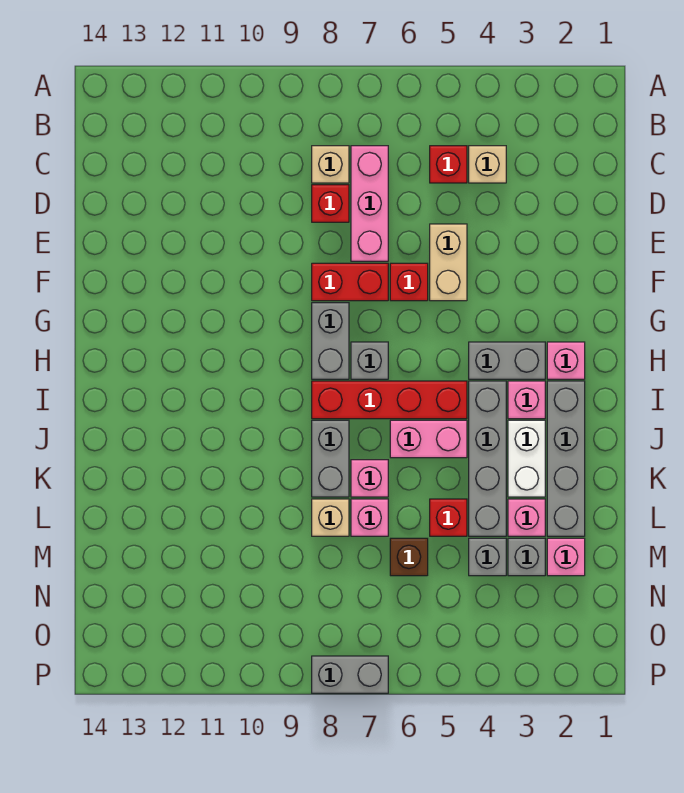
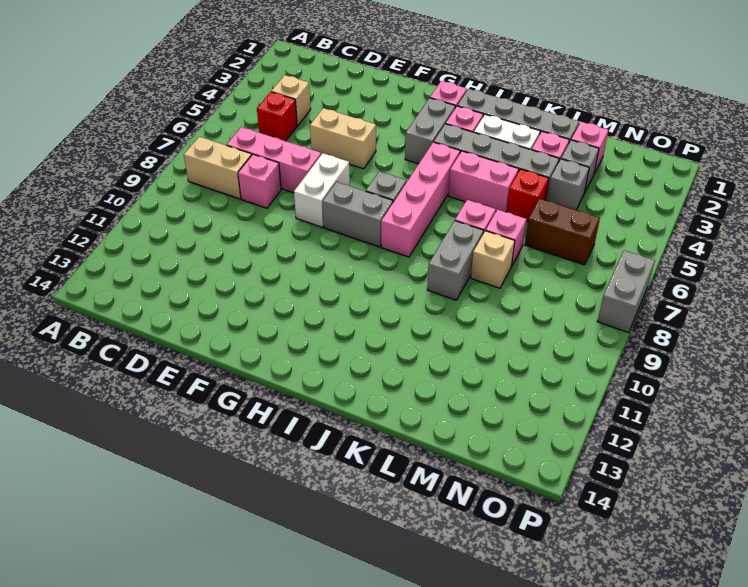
tan brick C8 level 1 -> tan brick B8:C8 level 1
red brick D8 level 1 -> pink brick D8 level 1
red brick F6 level 1 -> none
red brick F7:F8 level 1 -> white brick F7:F8 level 1
red brick I5:I8 level 1 -> pink brick I5:I8 level 1
pink brick J5:J6 level 1 -> pink brick J5:K5 level 1
grey brick J8:K8 level 1 -> grey brick K8:K9 level 1
brown brick M6 level 1 -> brown brick M6:N6 level 1

